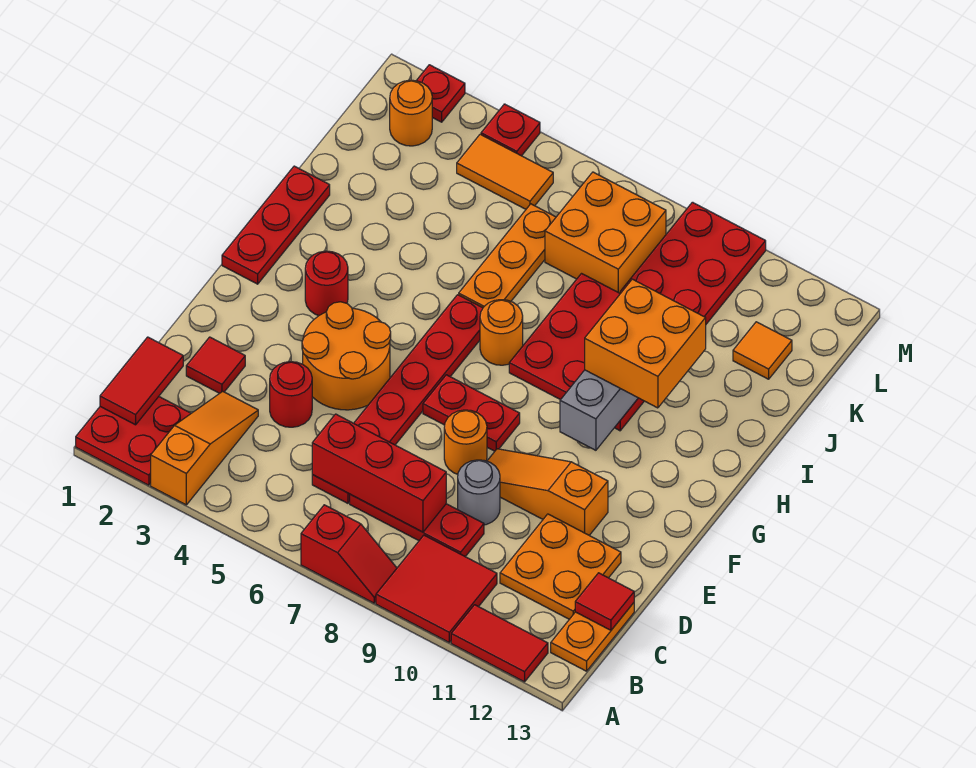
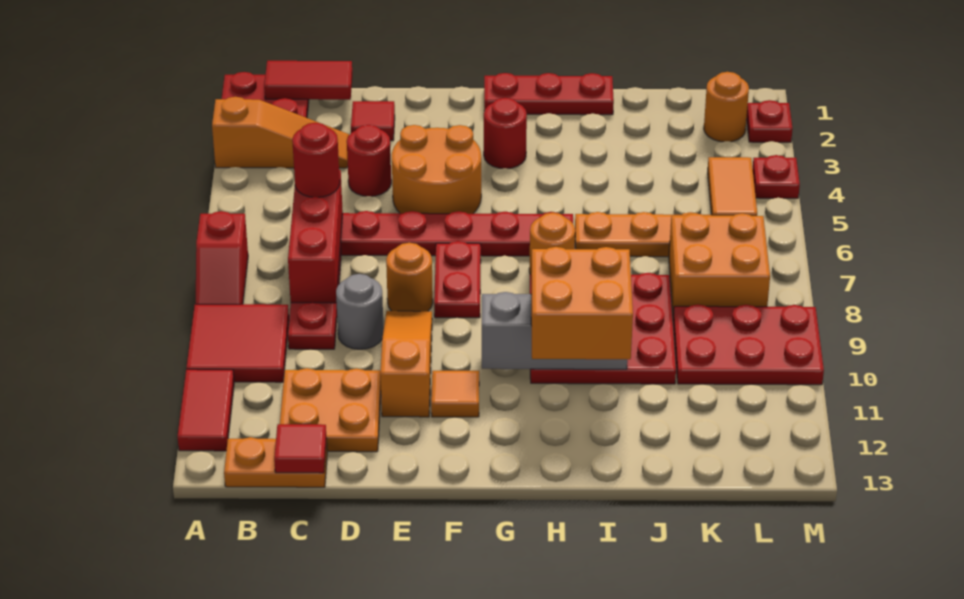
none -> red round brick C6 level 3
orange tile K12 level 1 -> orange tile F11 level 1

